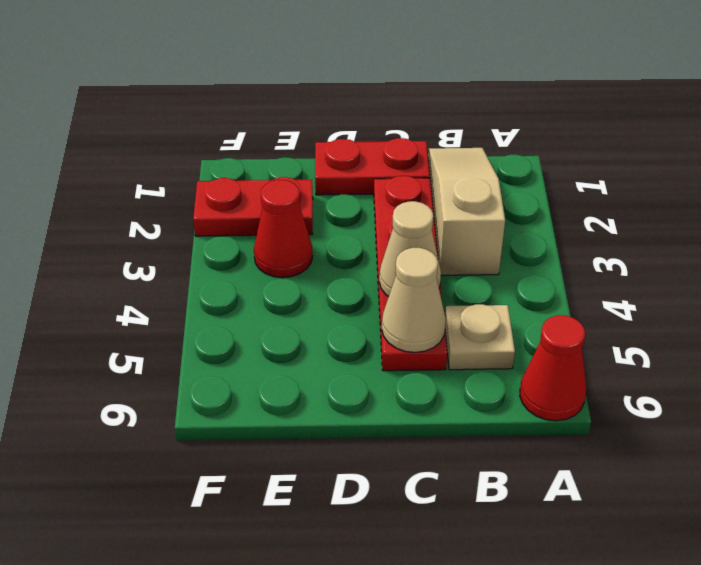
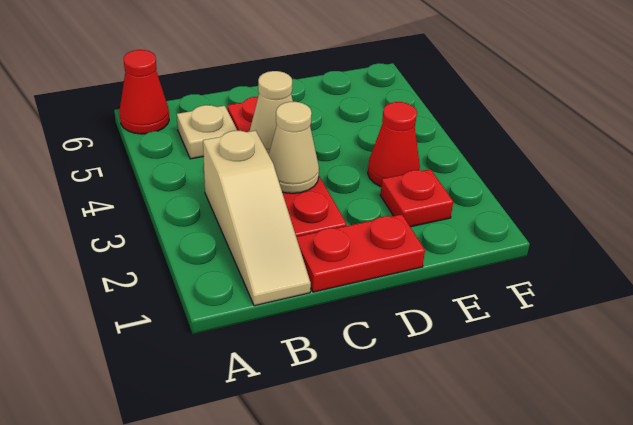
tan cone C5 level 2 -> tan cone C3 level 2
red plate E2:F2 level 1 -> red plate E2 level 1

